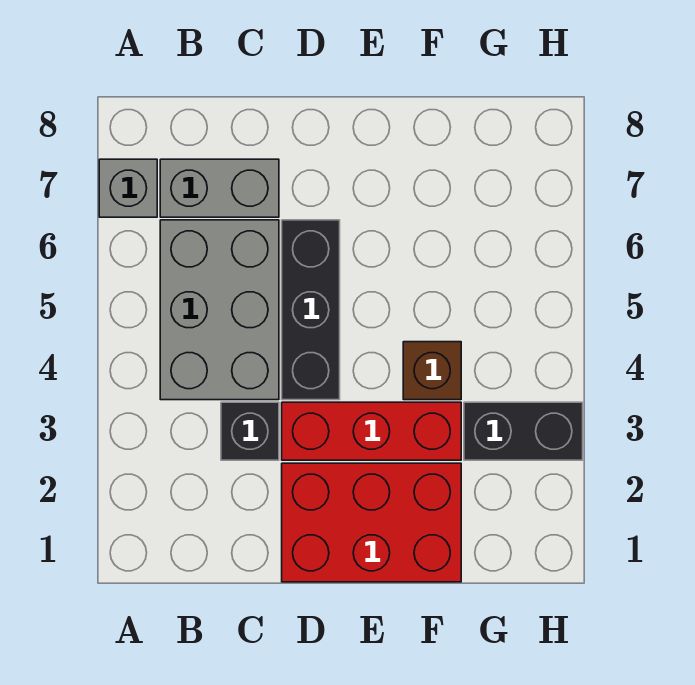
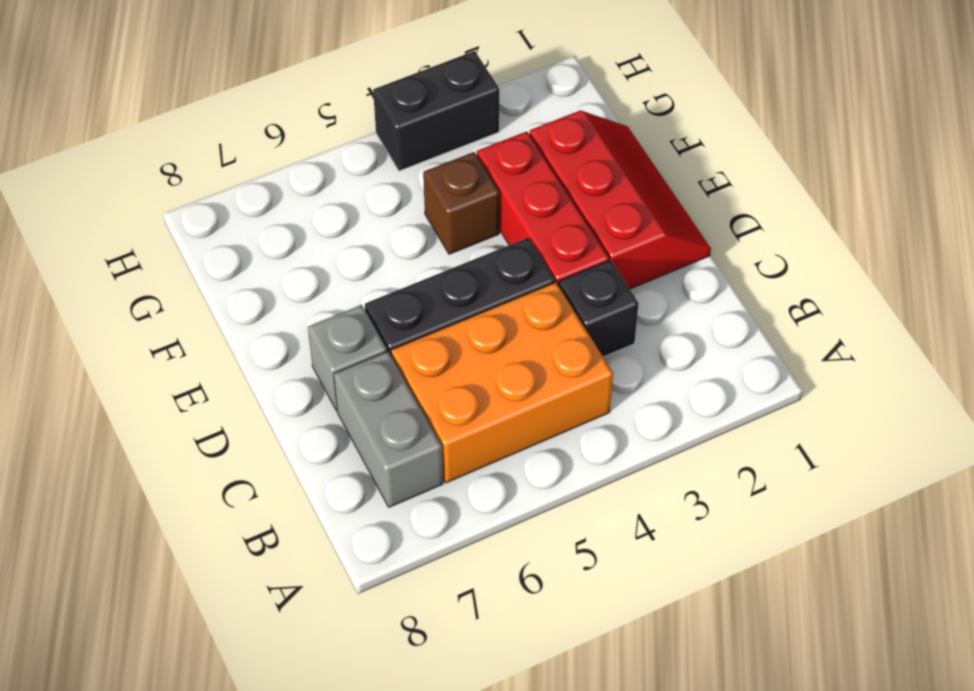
grey brick A7 level 1 -> grey brick D7 level 1
grey brick B4:C6 level 1 -> orange brick B4:C6 level 1
red brick D1:F2 level 1 -> red slope D1:F2 level 1 top 2
black brick G3:H3 level 1 -> black brick H3:H4 level 1

